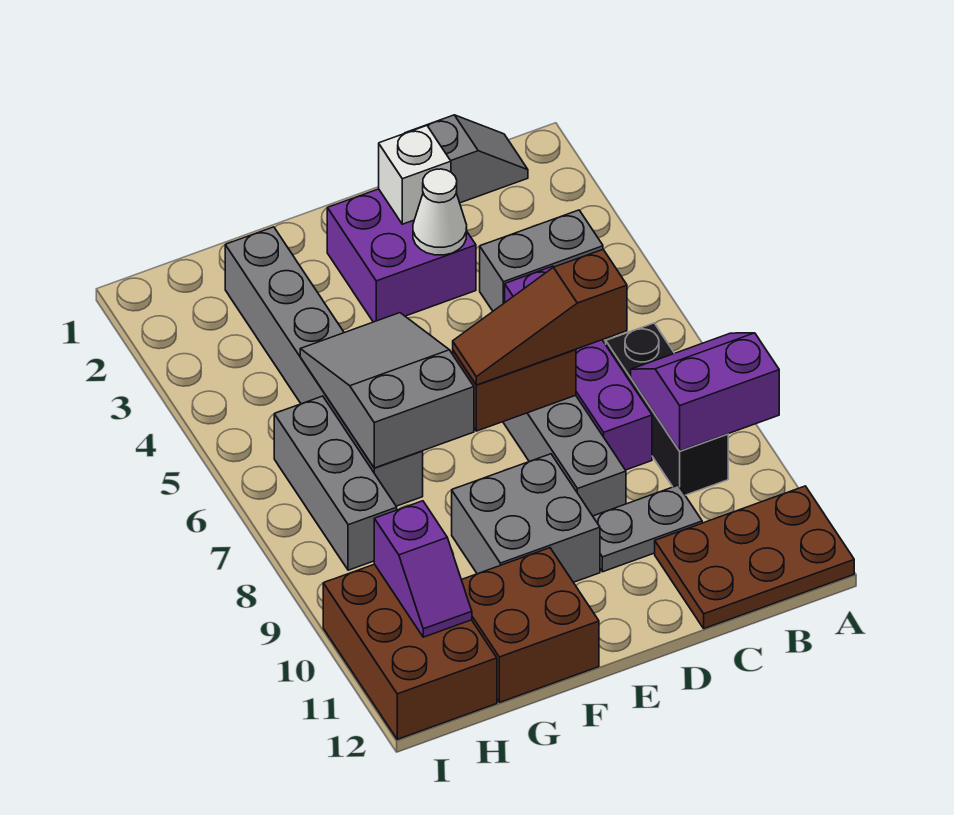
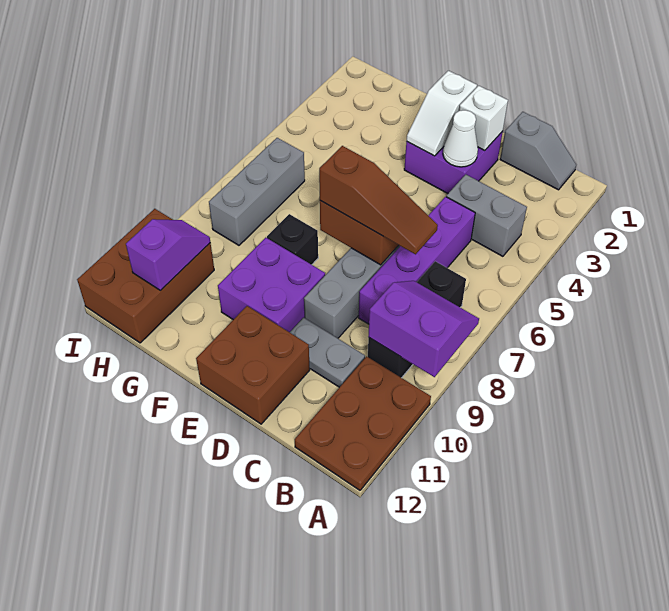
brown plate A11:C12 level 1 -> brown plate A10:B12 level 1
brown slope C7:E7 level 3 top C -> brown slope C7:E7 level 3 top E
none -> white slope E2:E3 level 2 top 2
grey brick E9:F10 level 1 -> purple brick E9:F10 level 1
grey slope F5:G7 level 2 top 7 -> none
none -> black brick F8 level 1
brown brick F11:G12 level 1 -> brown brick D11:E12 level 1
grey brick G2:G7 level 1 -> none
purple slope H10:H11 level 2 top 10 -> purple slope H10:H11 level 2 top 11

